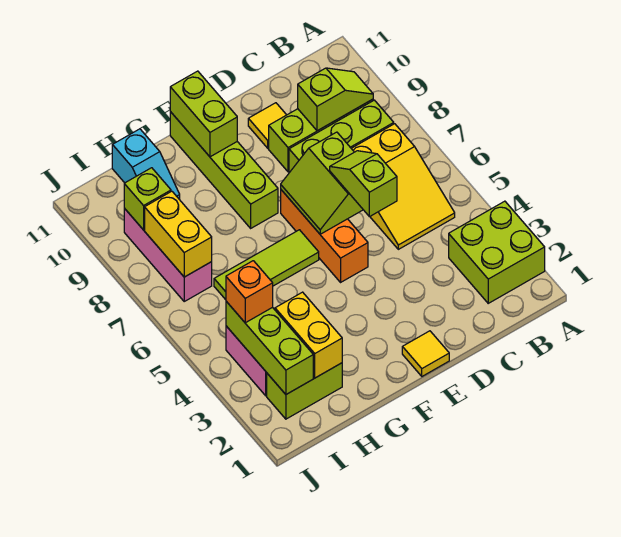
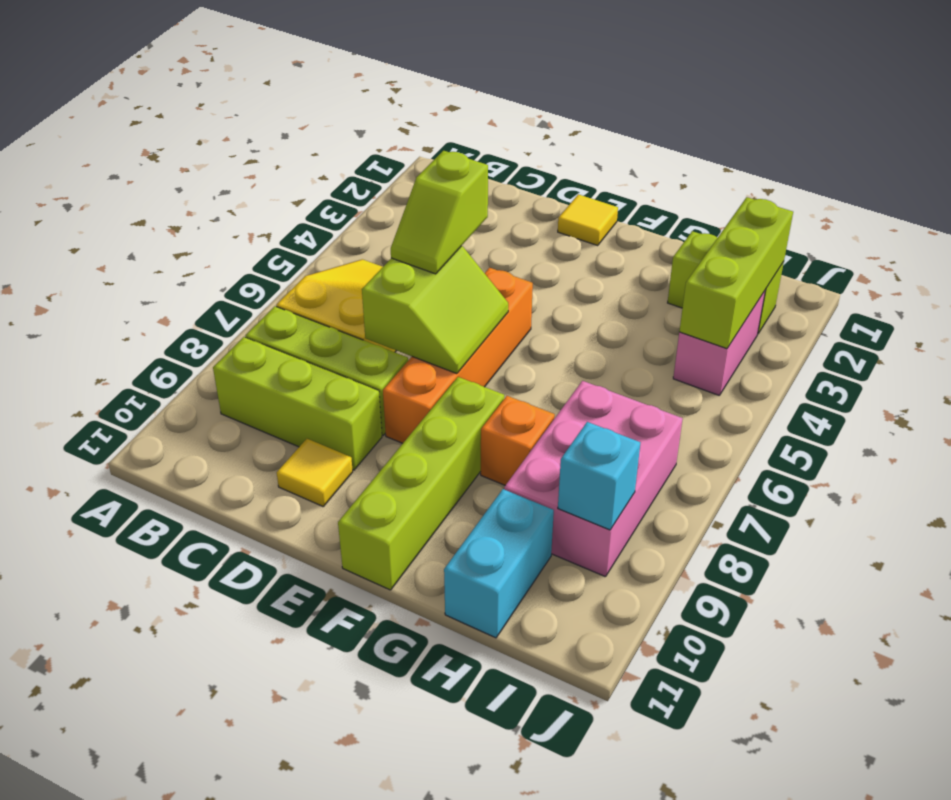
lime brick A2:B3 level 1 -> none
lime slope B9:C9 level 2 top C -> none
orange brick E5:E7 level 1 -> orange brick E5:E8 level 1
lime tile F6:H6 level 1 -> none
lime brick F10:F11 level 2 -> none
yellow brick H2:H3 level 2 -> none
cyan slope H10:H11 level 1 top 11 -> cyan brick H10:H11 level 1
orange brick I4 level 3 -> orange brick G8 level 1
pink brick I7:I9 level 1 -> pink brick H7:I9 level 1
yellow brick I7:I8 level 2 -> none
lime brick I9 level 2 -> cyan brick I9 level 2

